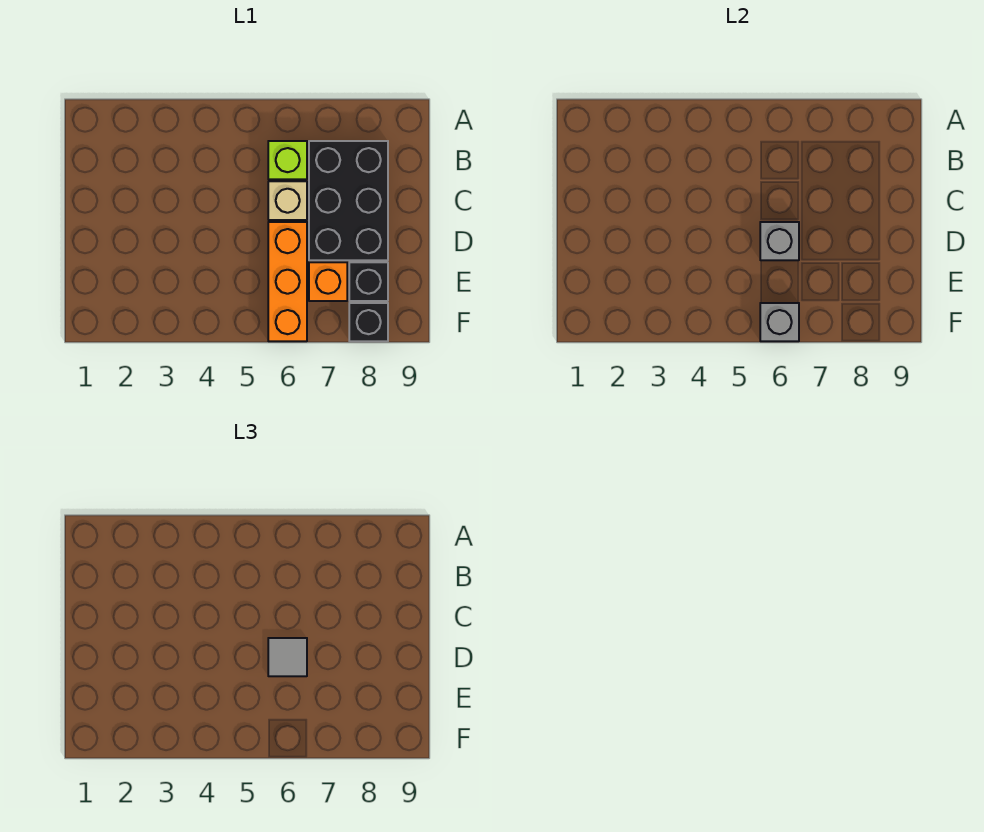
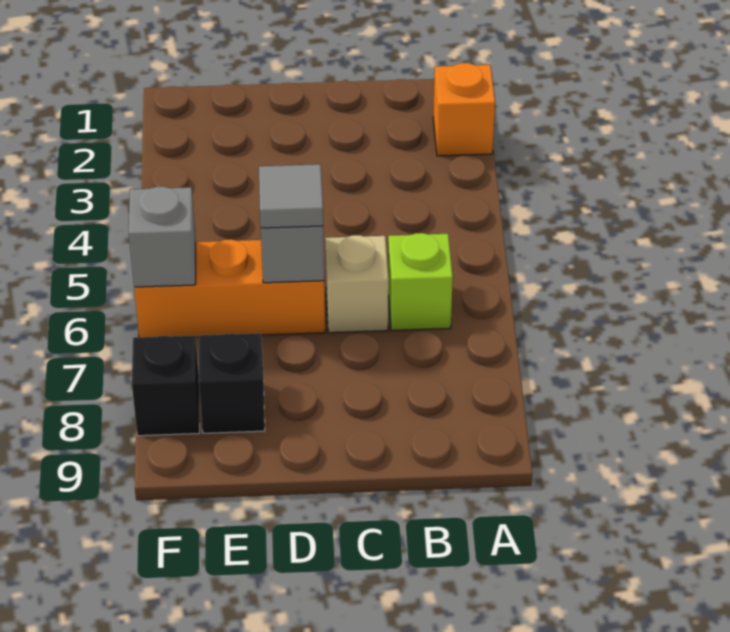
black brick B7:D8 level 1 -> none
orange brick E7 level 1 -> orange brick A2 level 1

